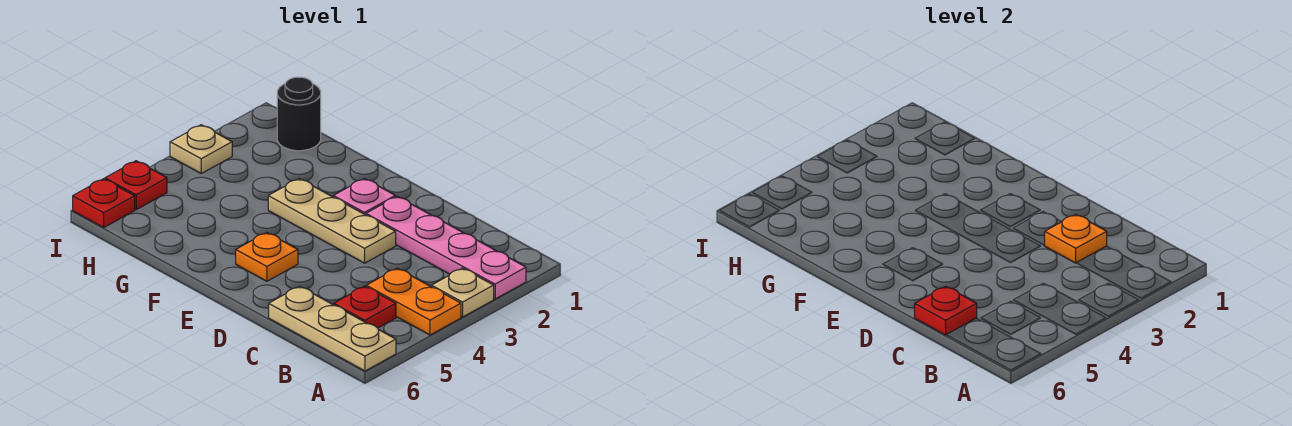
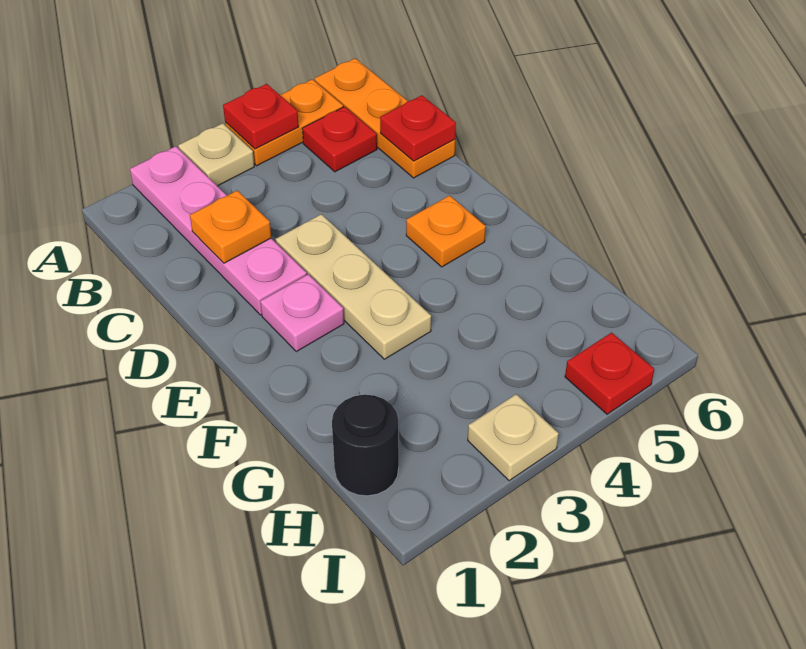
orange plate A4:B4 level 1 -> orange plate A4:A5 level 1
tan plate A6:C6 level 1 -> orange plate A6:C6 level 1
red plate I6 level 1 -> red plate A4 level 2

